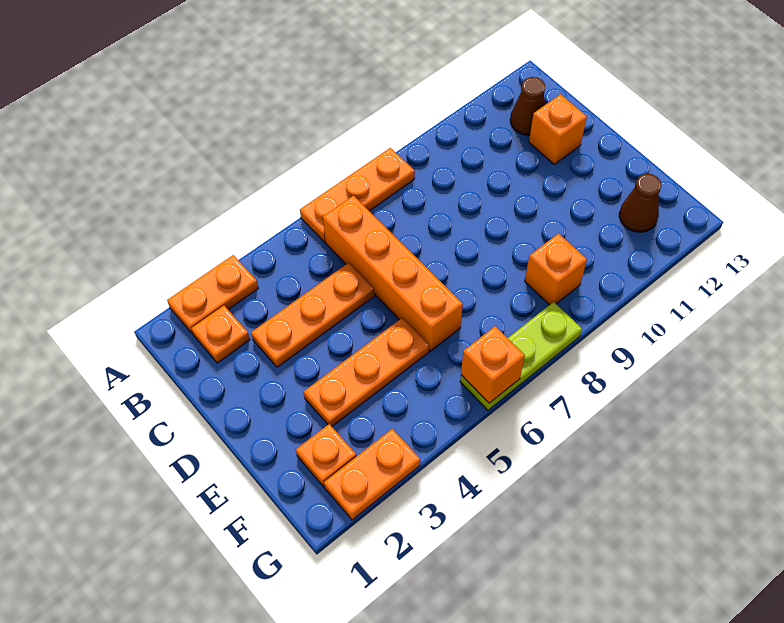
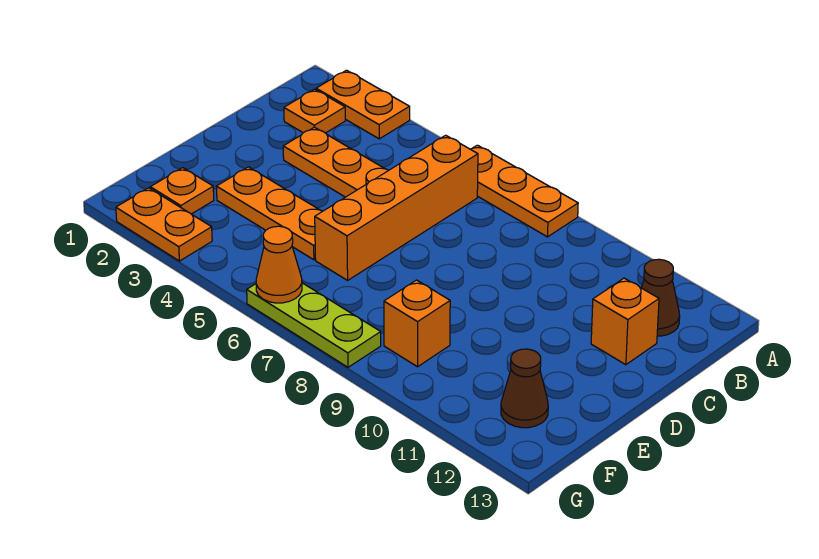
orange brick G6 level 2 -> orange cone G6 level 2

